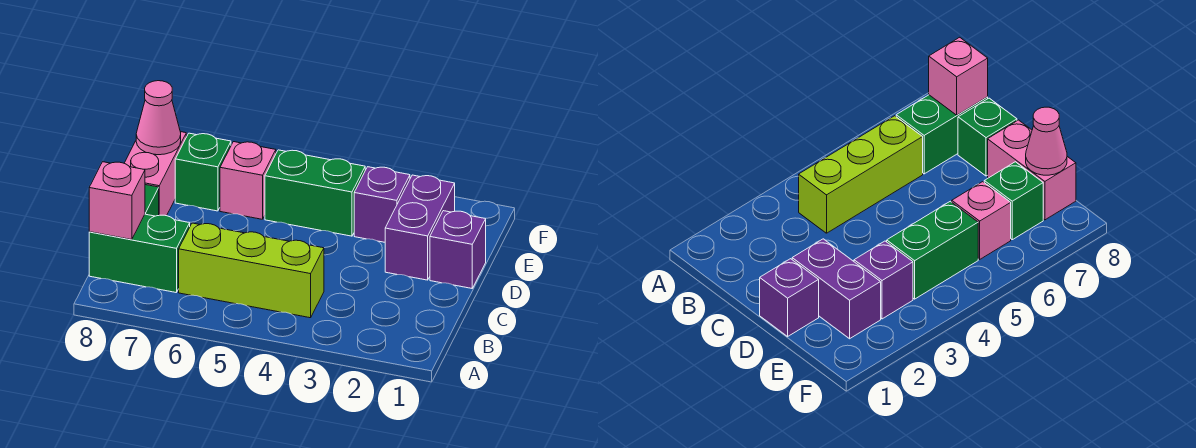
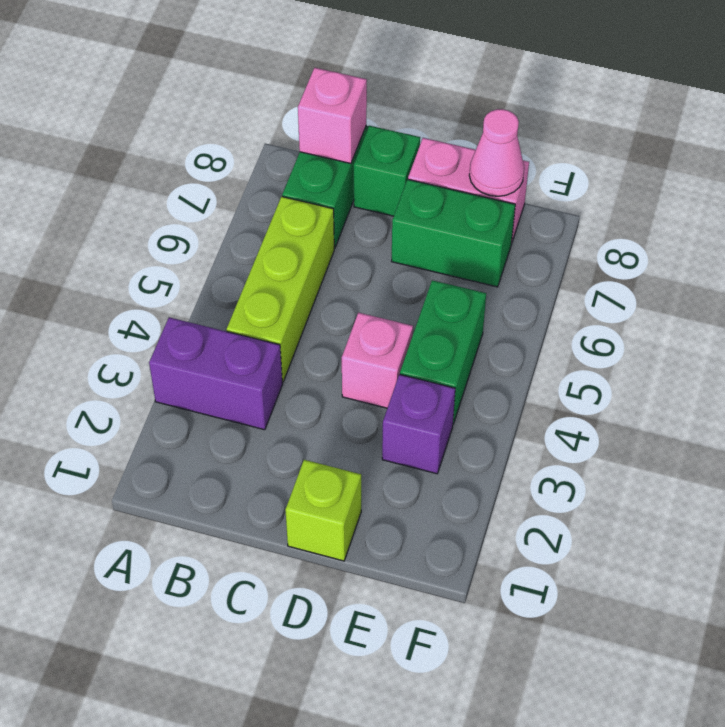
purple brick D1 level 1 -> lime brick D1 level 1
purple brick D2:E2 level 1 -> purple brick A3:B3 level 1
pink brick E6 level 1 -> pink brick D4 level 1
green brick E7 level 1 -> green brick D7:E7 level 1

